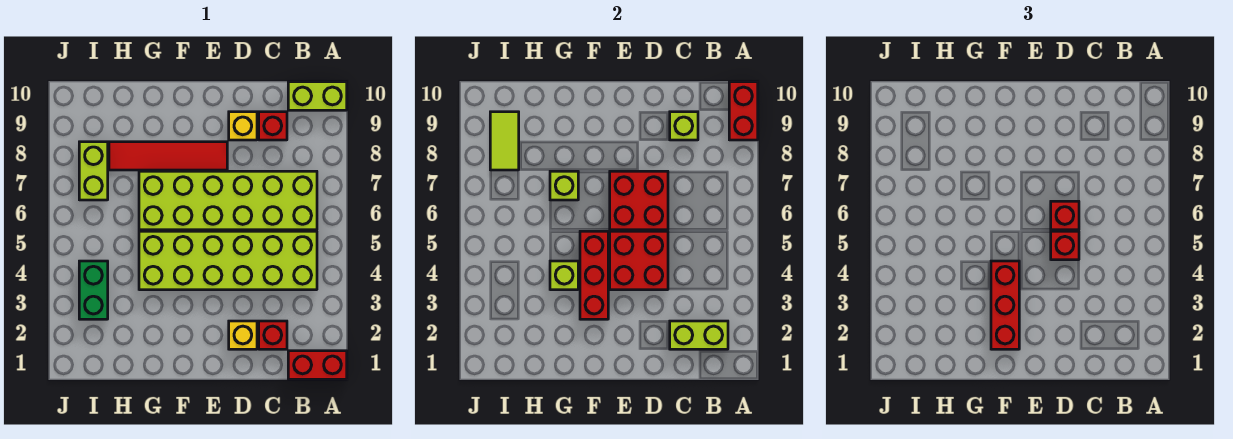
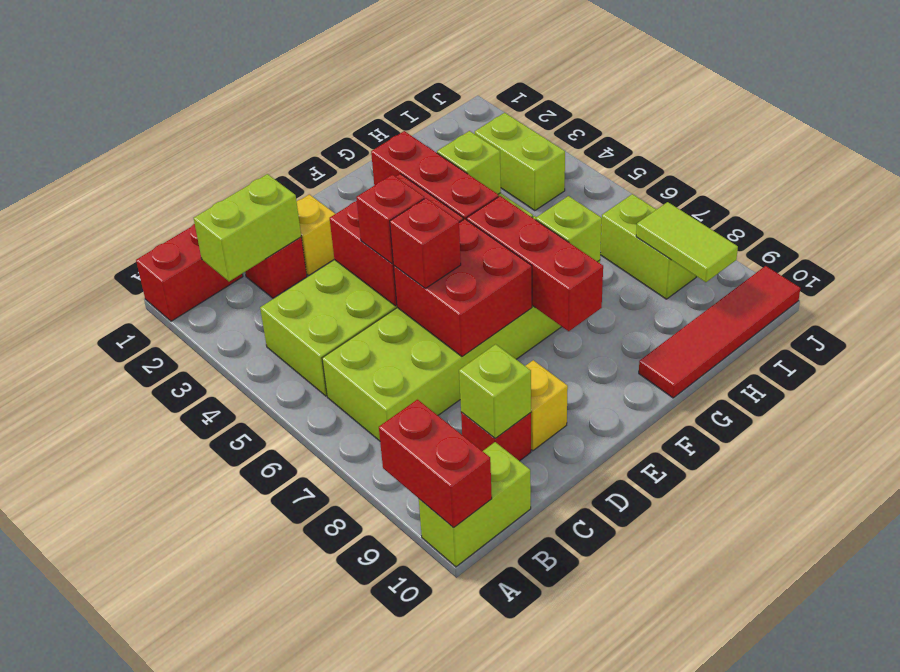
red tile E8:H8 level 1 -> red tile G10:J10 level 1
red brick F2:F4 level 3 -> red brick F6:F8 level 2
green brick I3:I4 level 1 -> lime brick I3:I4 level 1

